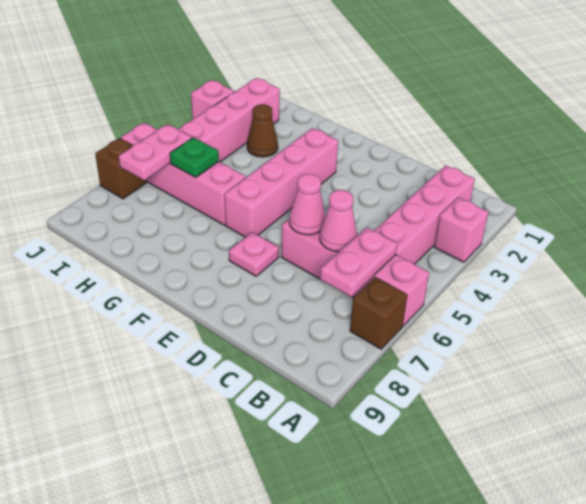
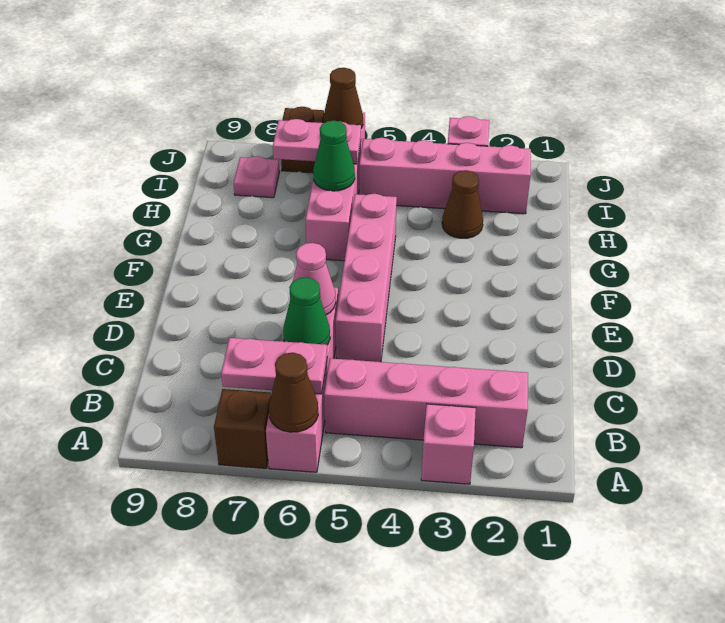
none -> brown cone A6 level 2
pink cone C6 level 2 -> green cone C6 level 2
pink plate E7 level 1 -> pink plate I8 level 1
pink brick F3:F6 level 1 -> pink brick D5:G5 level 1
green plate H6 level 2 -> green cone H6 level 2
none -> brown cone J6 level 2

